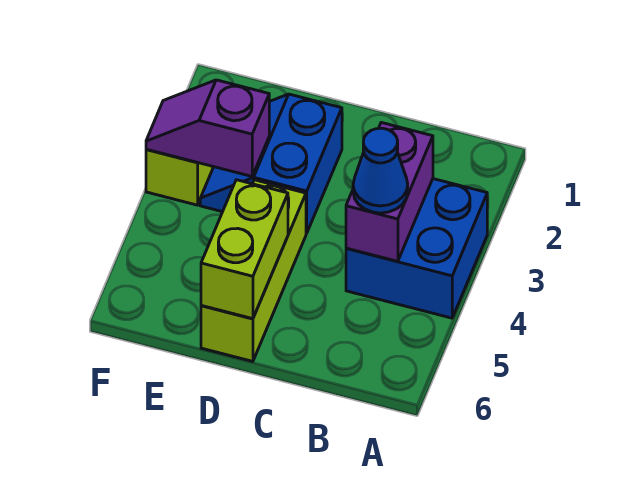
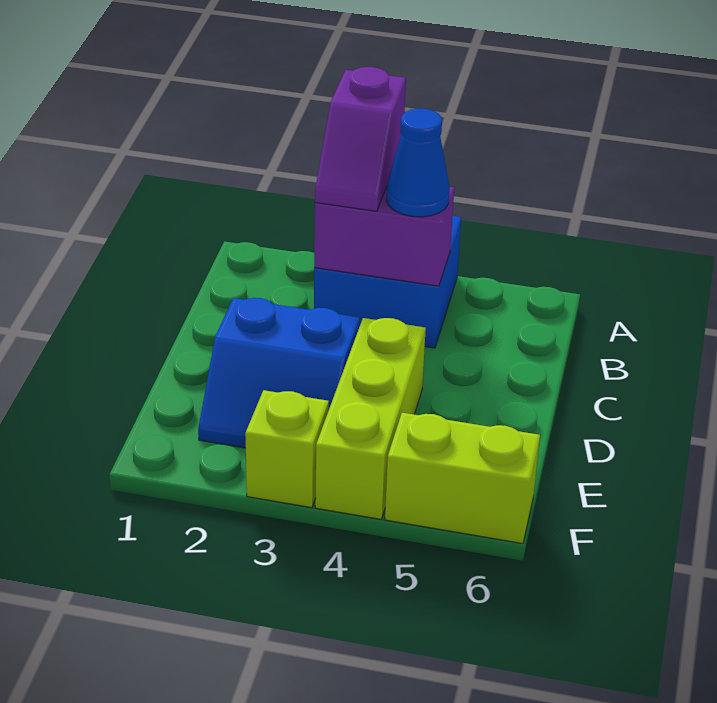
lime brick D4:D6 level 1 -> lime brick D4:F4 level 1
lime brick D5:D6 level 2 -> lime brick F5:F6 level 1
purple slope E3:F3 level 2 top E -> purple slope A3:B3 level 3 top A

